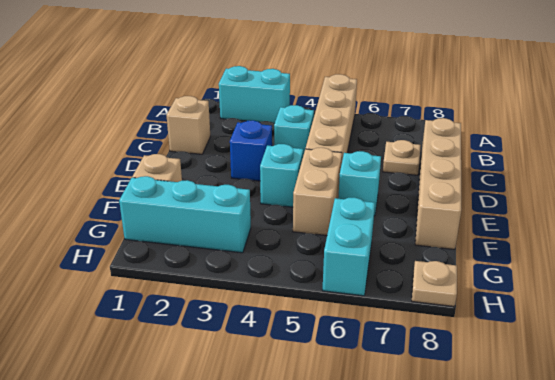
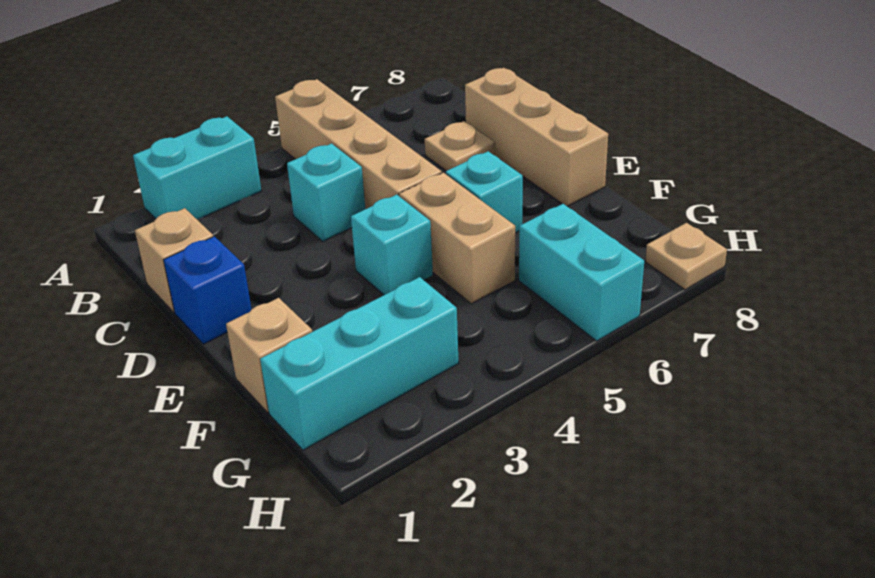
tan brick C8:F8 level 1 -> tan brick C8:E8 level 1
blue brick D3 level 1 -> blue brick D1 level 1

